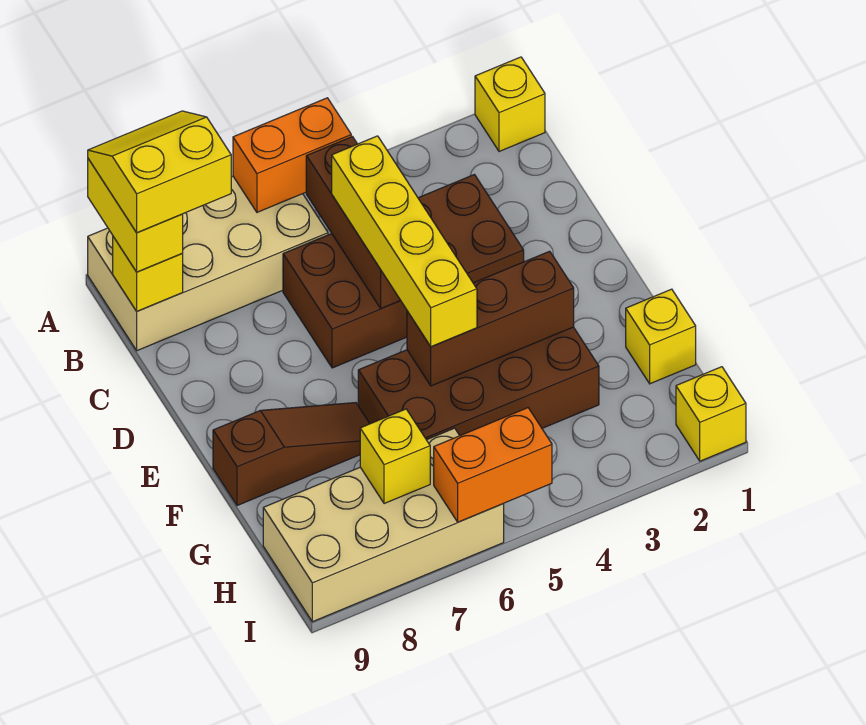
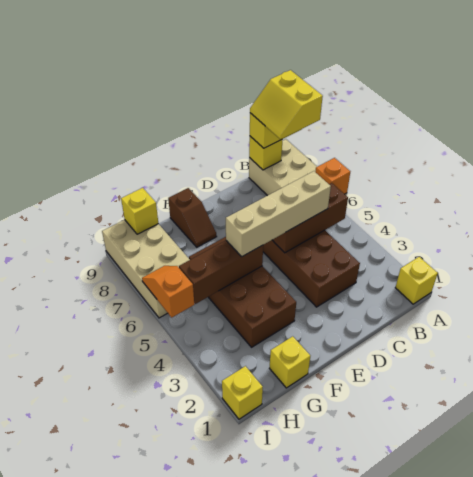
orange brick A5:A6 level 2 -> orange brick A6 level 2
yellow slope A8:B9 level 4 top B -> yellow slope A8:B9 level 4 top A
yellow brick C5:F5 level 3 -> tan brick C5:F5 level 3
brown brick F3:F5 level 2 -> brown brick F5:H5 level 2
brown slope F7:F9 level 1 top 9 -> brown slope F8:F9 level 1 top 9
yellow brick H7 level 2 -> yellow brick H9 level 2
orange brick I5:I6 level 2 -> orange slope I5:I6 level 2 top 5

